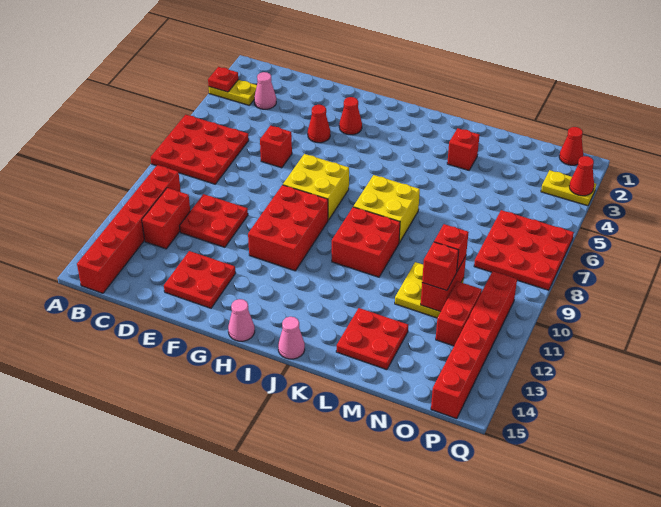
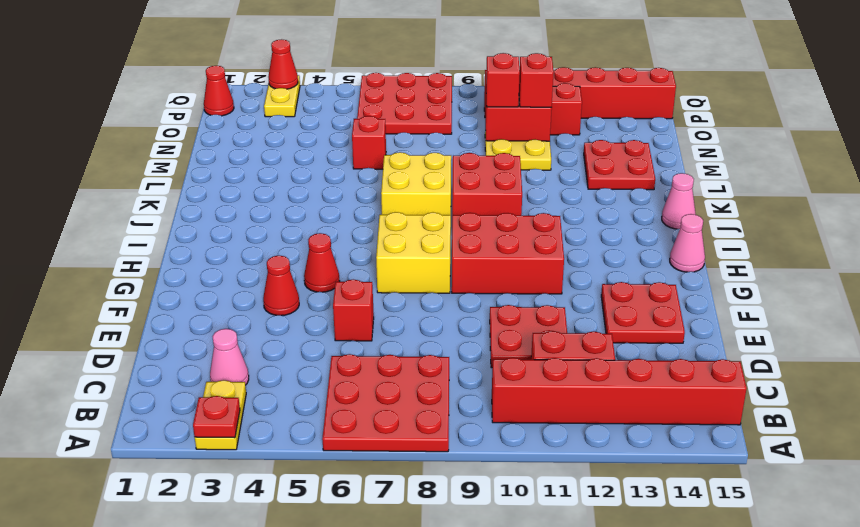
red cone G3 level 1 -> red cone G5 level 1
red brick L3 level 1 -> red brick M6 level 1

